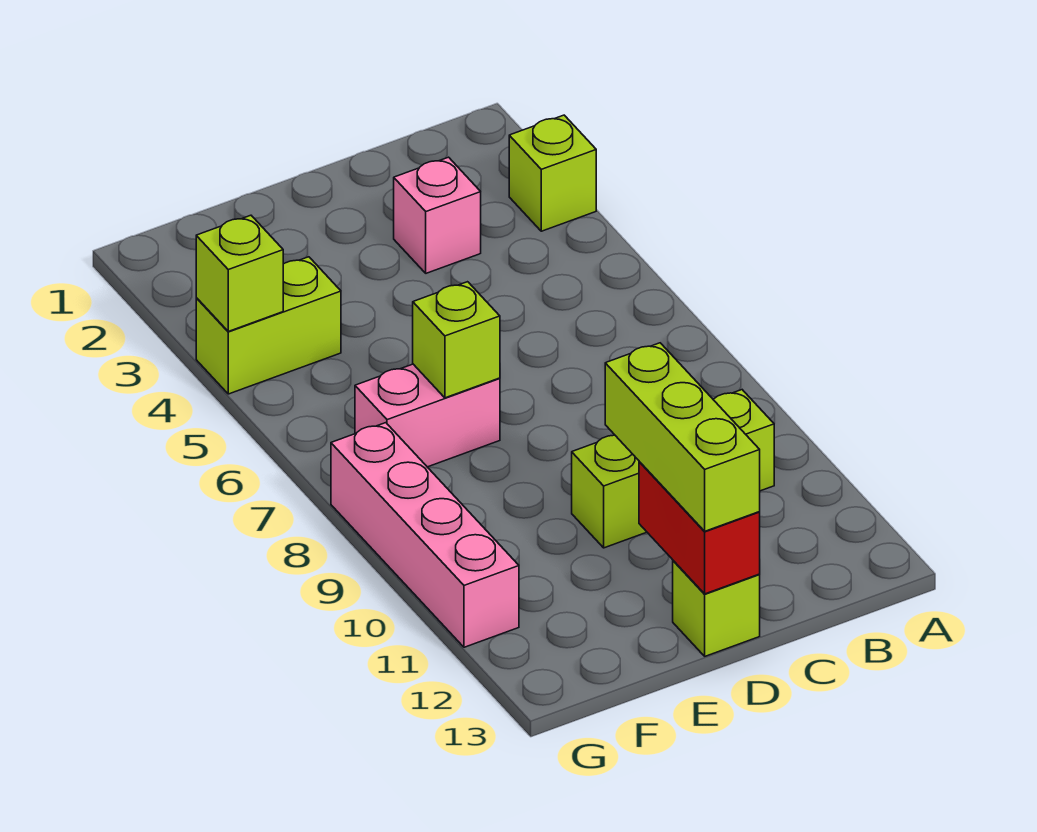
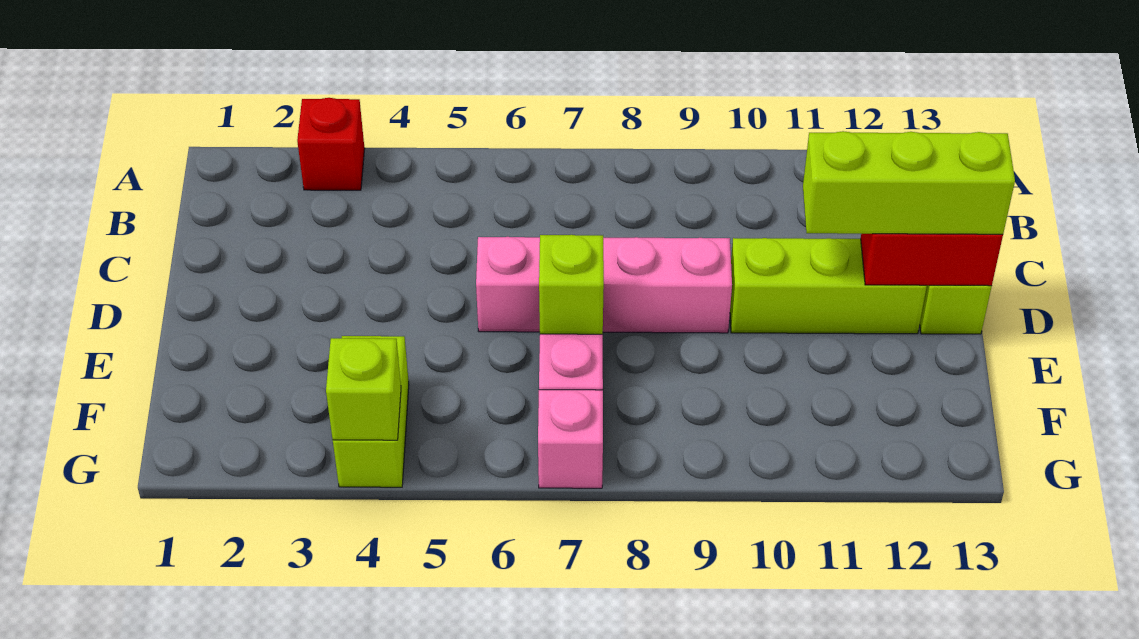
lime brick A3 level 1 -> red brick A3 level 1
lime brick B10:D10 level 1 -> lime brick D10:D12 level 1
pink brick C3 level 1 -> pink brick G7 level 1
pink brick G8:G11 level 1 -> pink brick D6:D9 level 1

